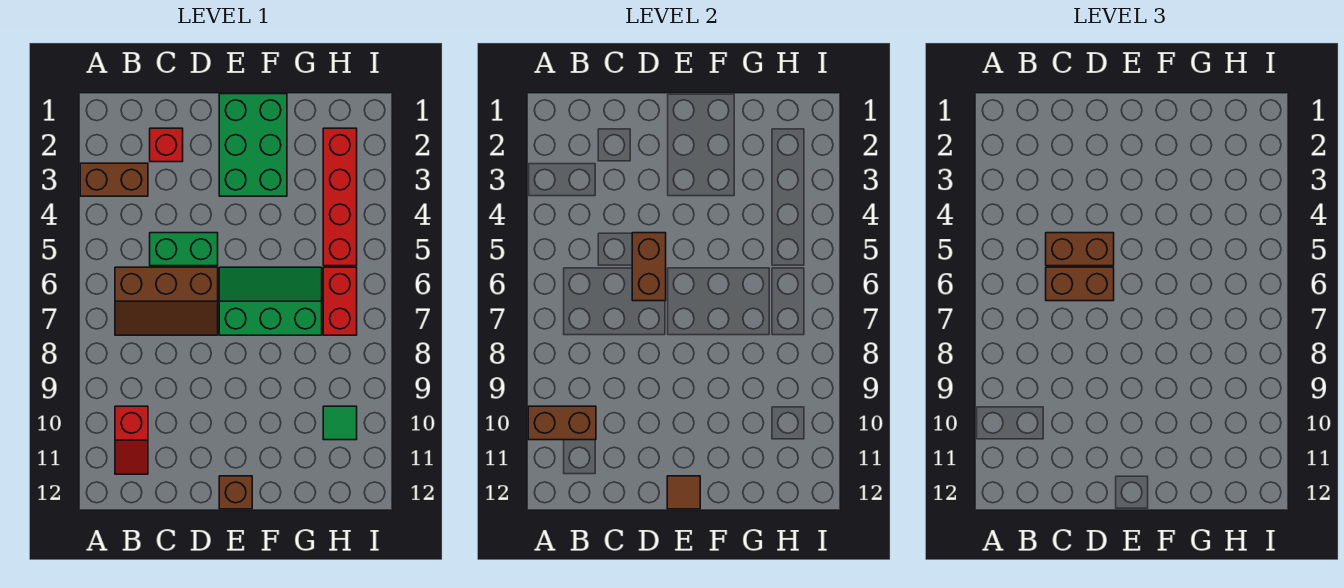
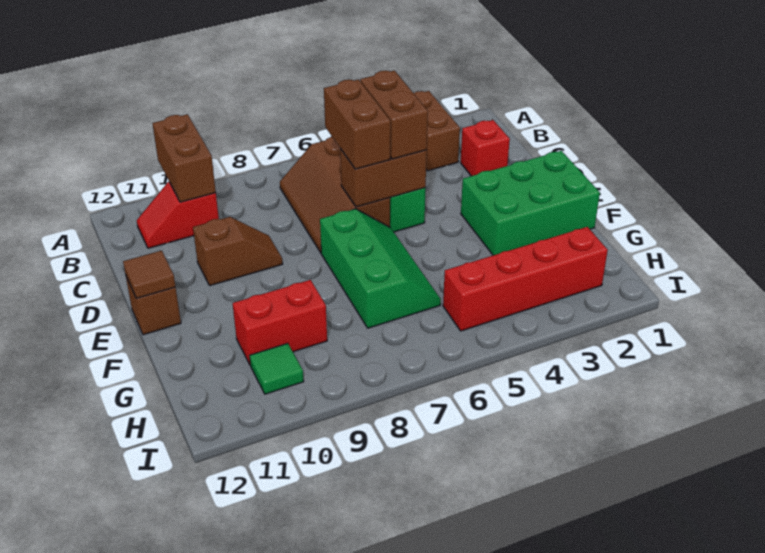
none -> brown slope D9:D10 level 1 top 10
red brick H6:H7 level 1 -> red brick G9:G10 level 1

